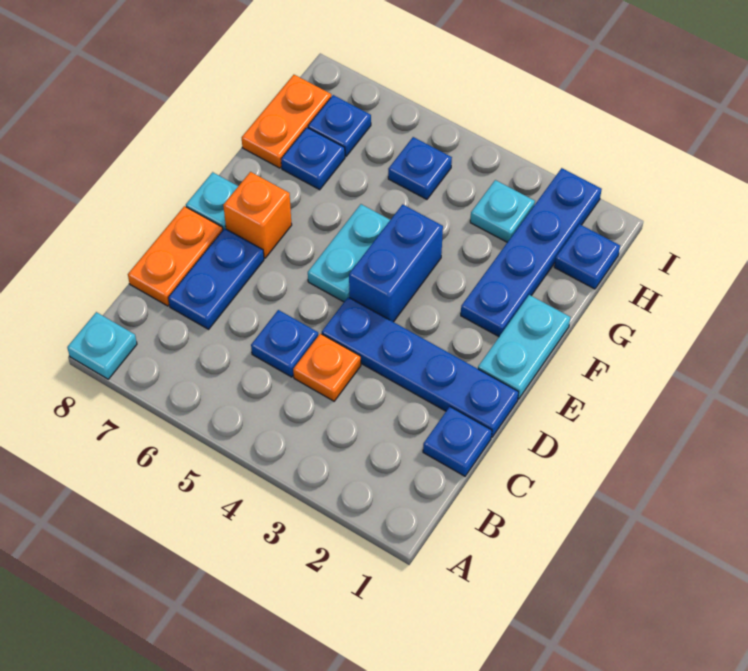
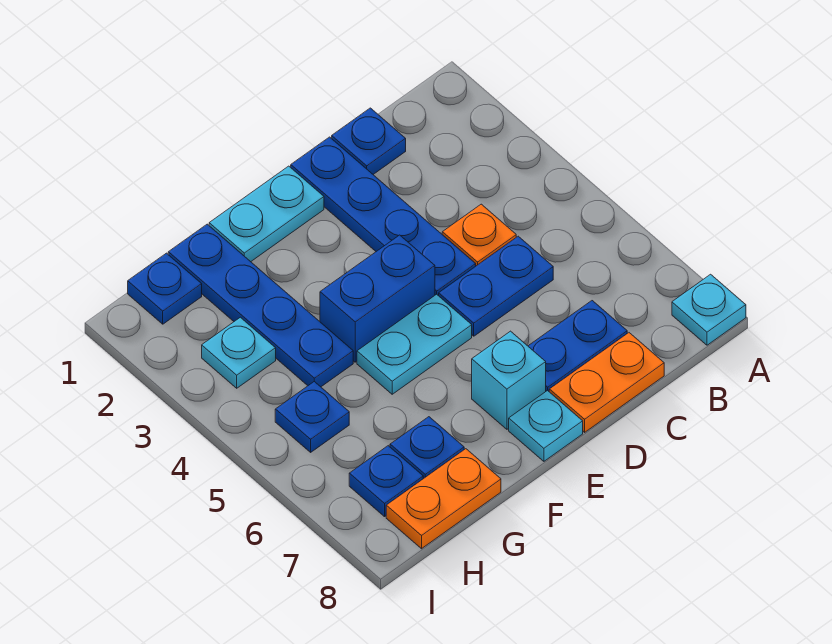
blue plate C5 level 1 -> blue plate C5:D5 level 1
orange brick E7 level 1 -> cyan brick E7 level 1
blue plate F2:I2 level 1 -> blue plate G1:G4 level 1

